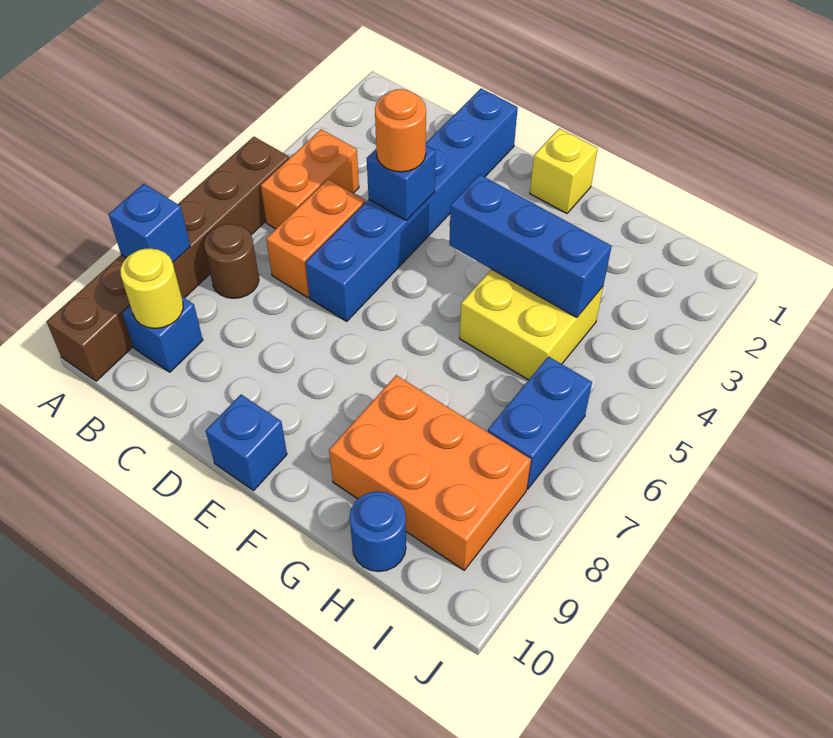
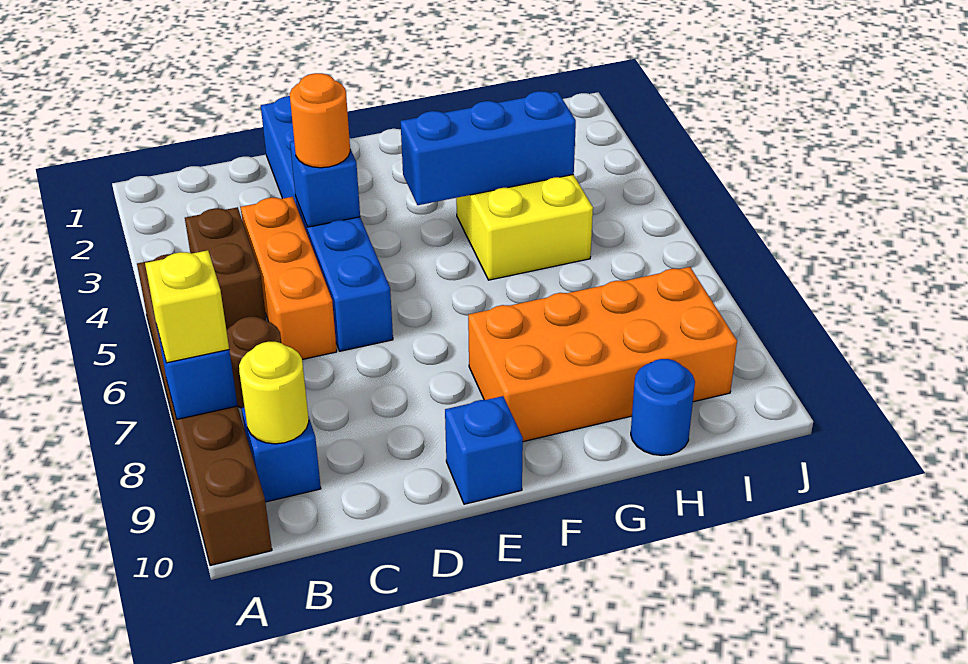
orange brick B4:B5 level 1 -> brown brick B4:B5 level 1
orange brick C5:C6 level 1 -> orange brick C4:C6 level 1
yellow brick F1 level 1 -> yellow brick A8 level 3
orange brick G8:I9 level 1 -> orange brick F8:I9 level 1
blue brick I6:I7 level 1 -> none

